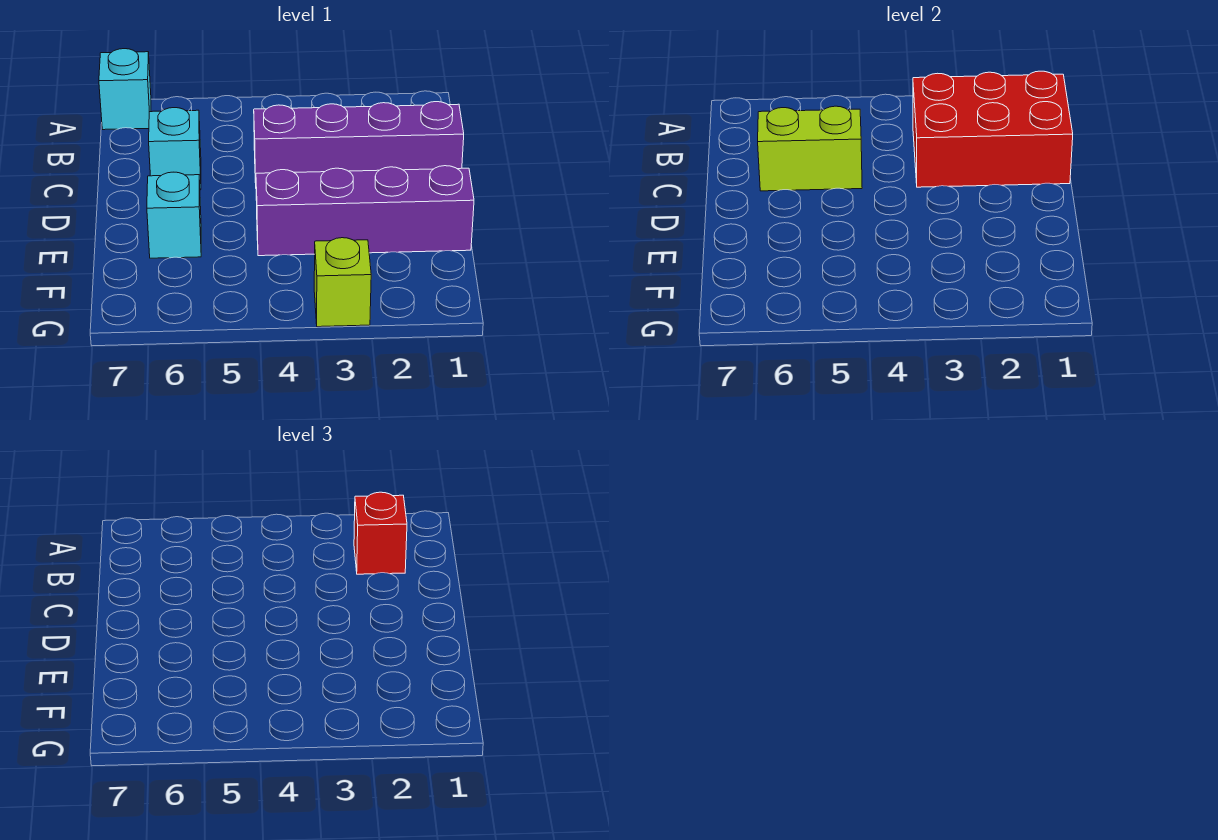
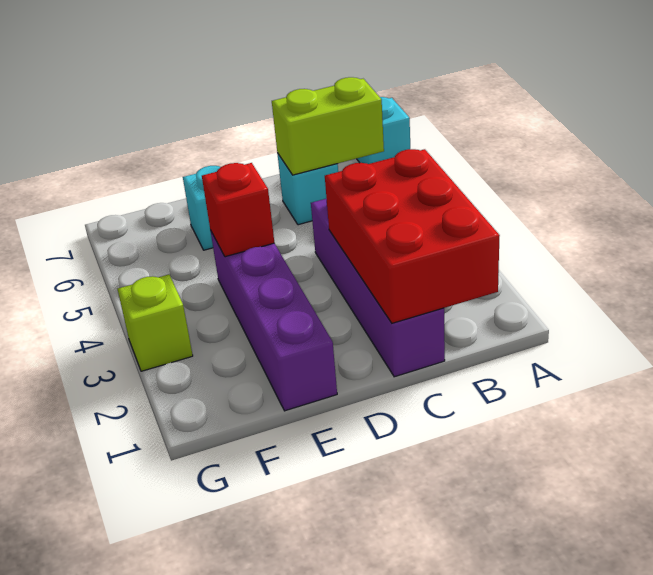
red brick B2 level 3 -> red brick E4 level 2
lime brick C5:C6 level 2 -> lime brick B6:C6 level 2

